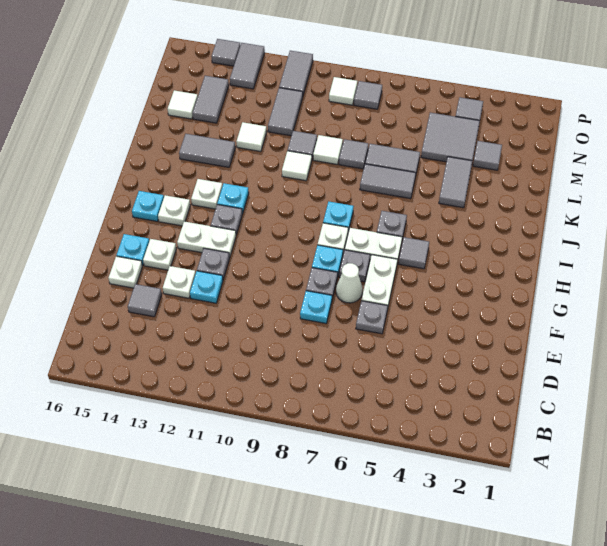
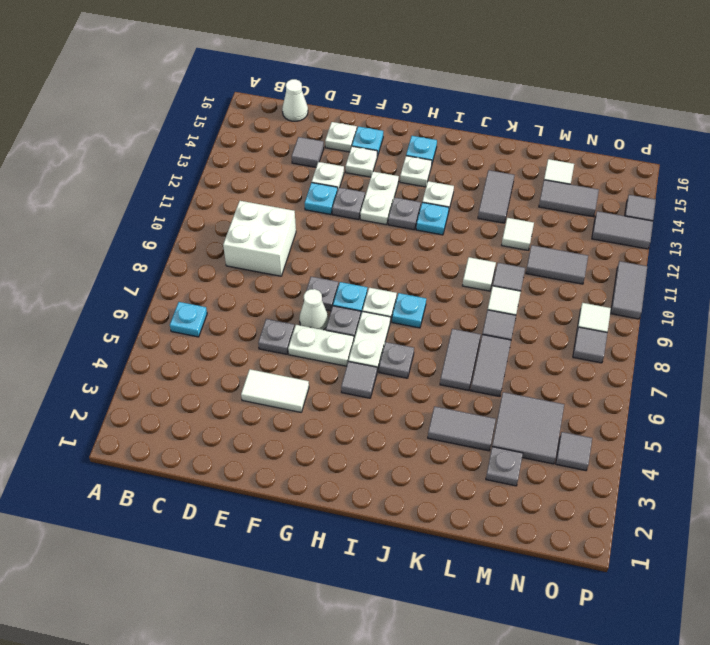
none -> white brick C9:D10 level 1
none -> white cone C16 level 1
none -> white tile E4:F4 level 1
cyan plate E8 level 1 -> cyan plate B6 level 1
grey tile M3 level 1 -> grey plate M3 level 1
grey tile O11:P11 level 1 -> grey tile P10:P11 level 1

